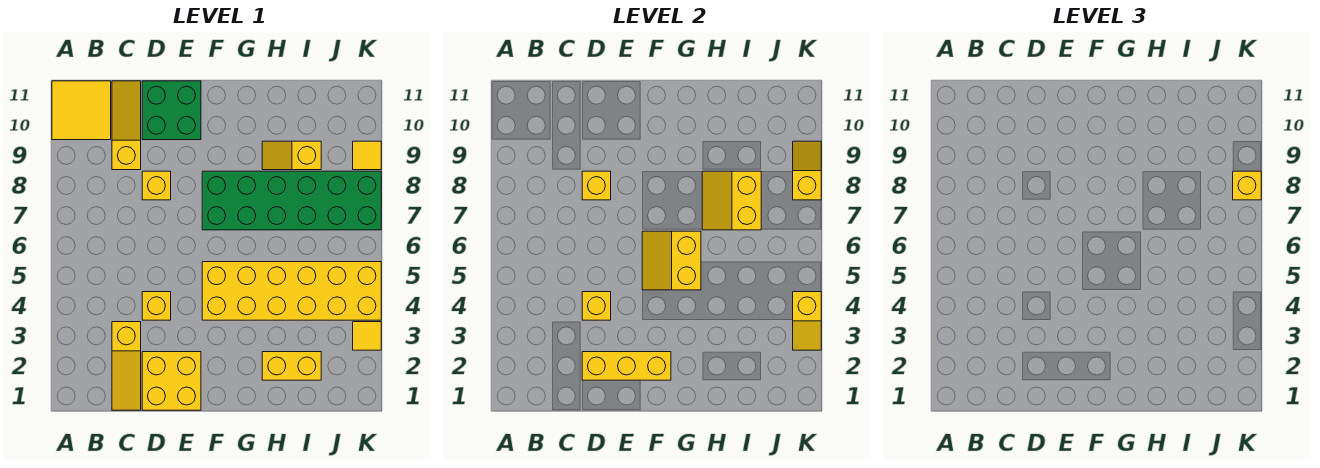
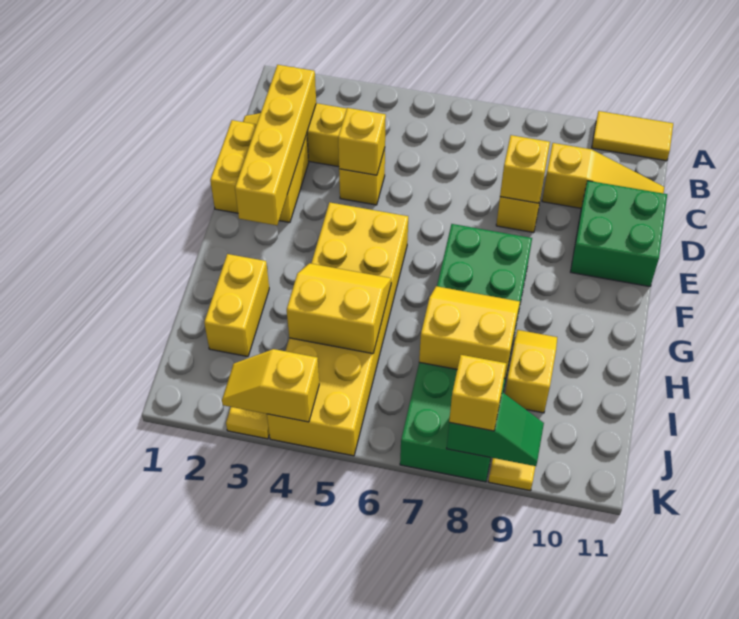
yellow tile A10:B11 level 1 -> yellow tile A10:A11 level 1
yellow brick D2:F2 level 2 -> yellow brick C2:F2 level 2
yellow slope F5:G6 level 2 top G -> yellow slope H4:I5 level 2 top I
yellow slope K8:K9 level 2 top 8 -> green slope K8:K9 level 2 top 8

